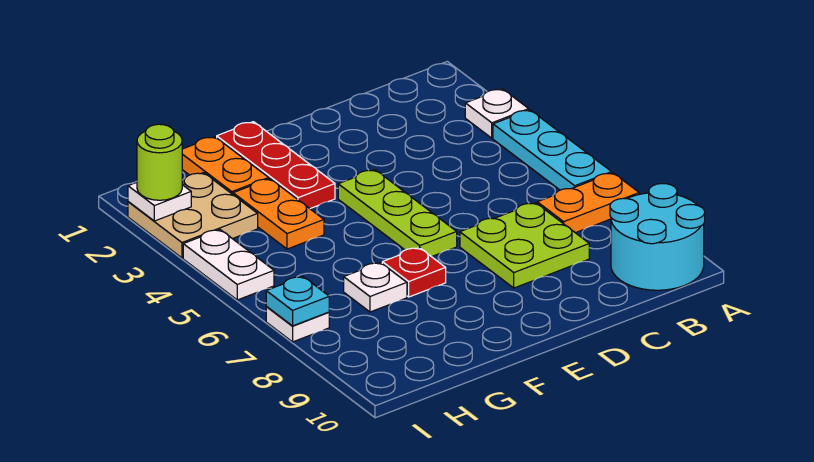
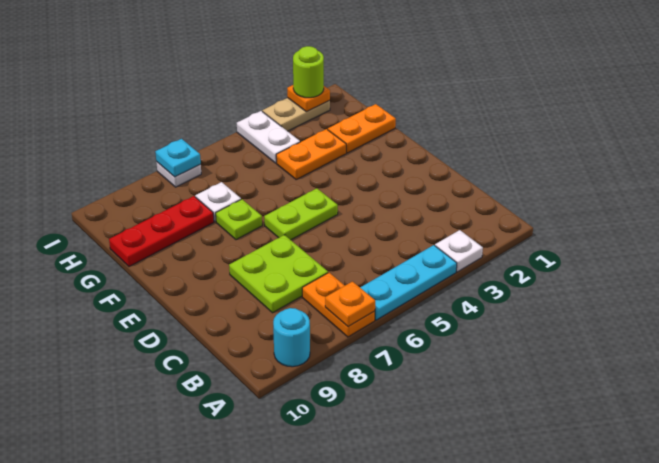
none -> orange plate A7 level 2
cyan round brick A9:B10 level 1 -> cyan round brick A9 level 1
lime plate E4:E6 level 1 -> lime plate E5:E6 level 1
red plate F1:F3 level 1 -> red plate G8:G10 level 1
red plate F7 level 1 -> lime plate F7 level 1
tan plate H2:I3 level 1 -> tan plate I2:I3 level 1
white plate I2 level 2 -> orange plate I2 level 2
white plate I4:I5 level 1 -> white plate H4:I4 level 1

